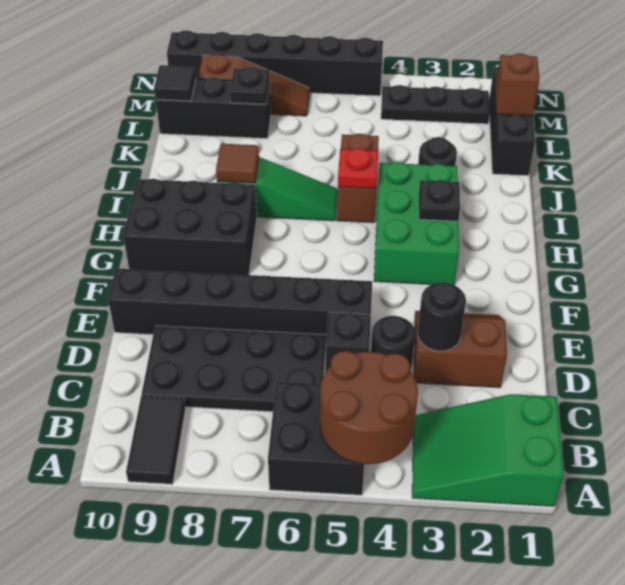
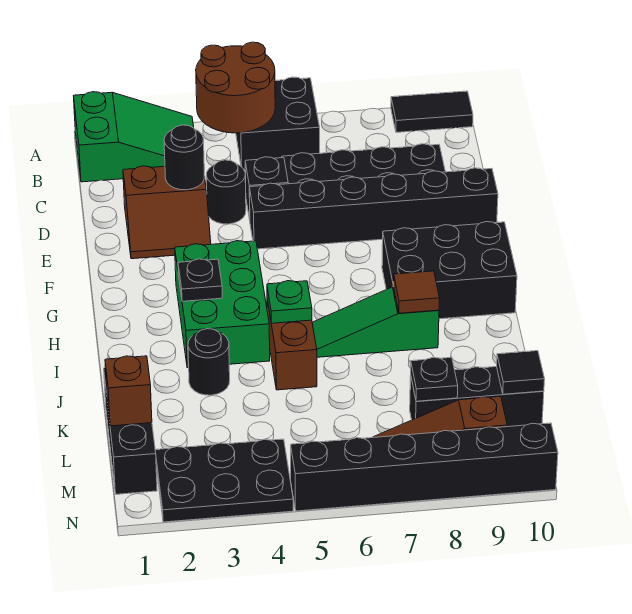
black tile A9:B9 level 1 -> black tile A9:A10 level 1
red plate I5 level 2 -> green plate I5 level 2
black plate M2:M4 level 1 -> black plate M2:N4 level 1

